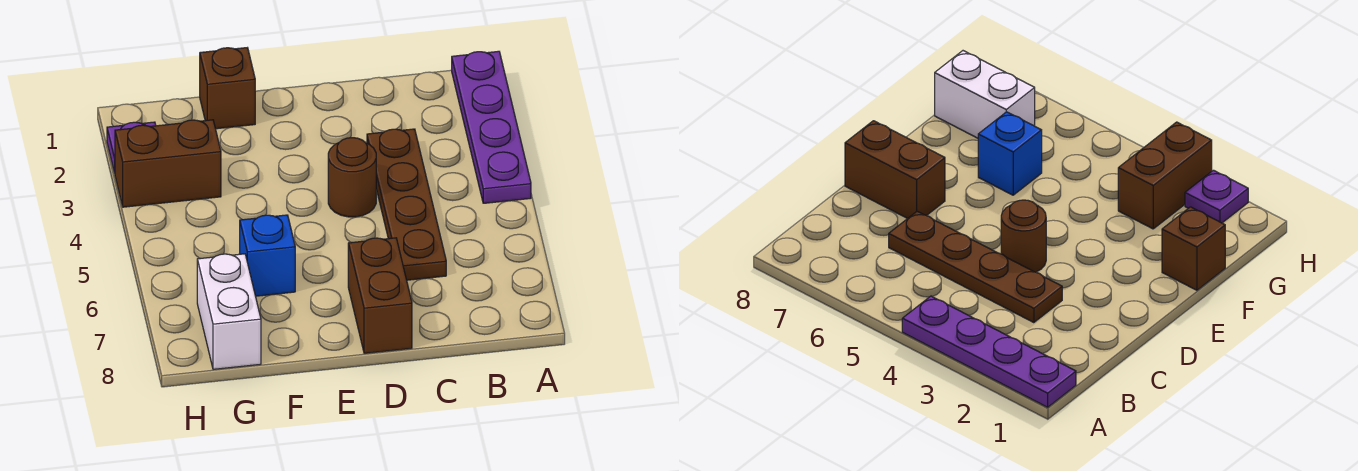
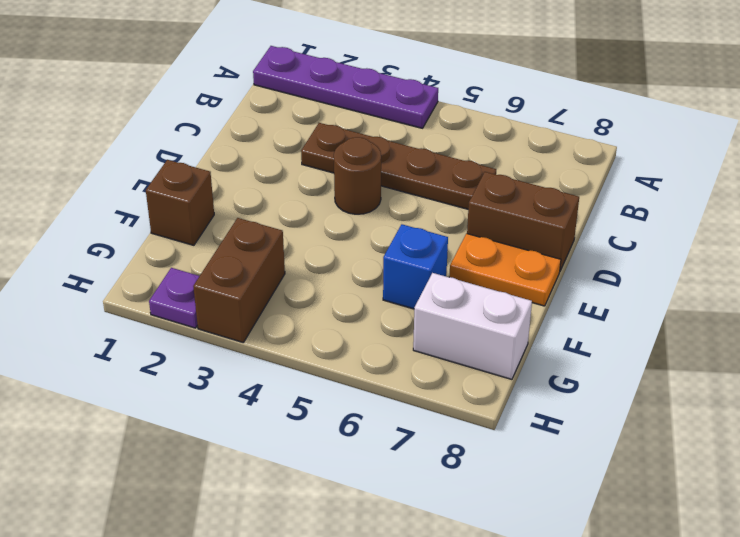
none -> orange plate E7:E8 level 1

